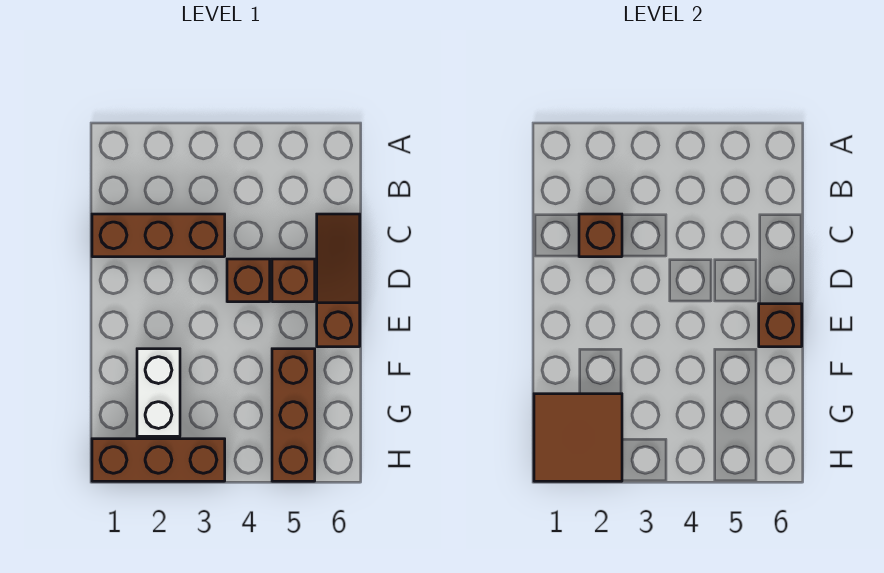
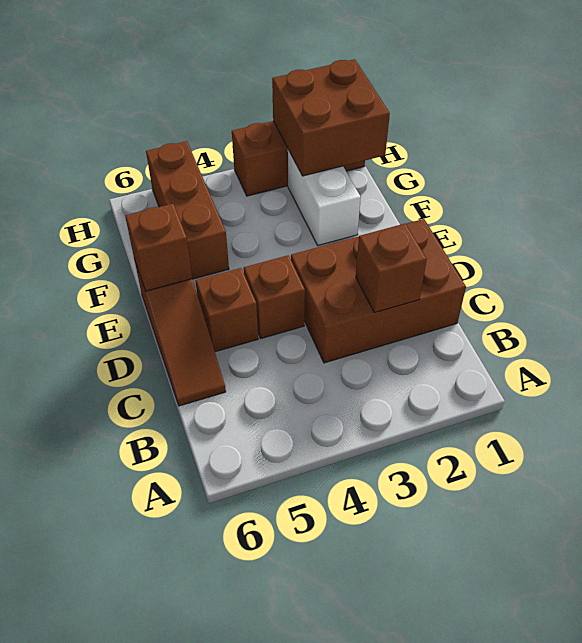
brown brick C1:C3 level 1 -> brown brick C1:D3 level 1
brown tile G1:H2 level 2 -> brown brick G1:H2 level 2

